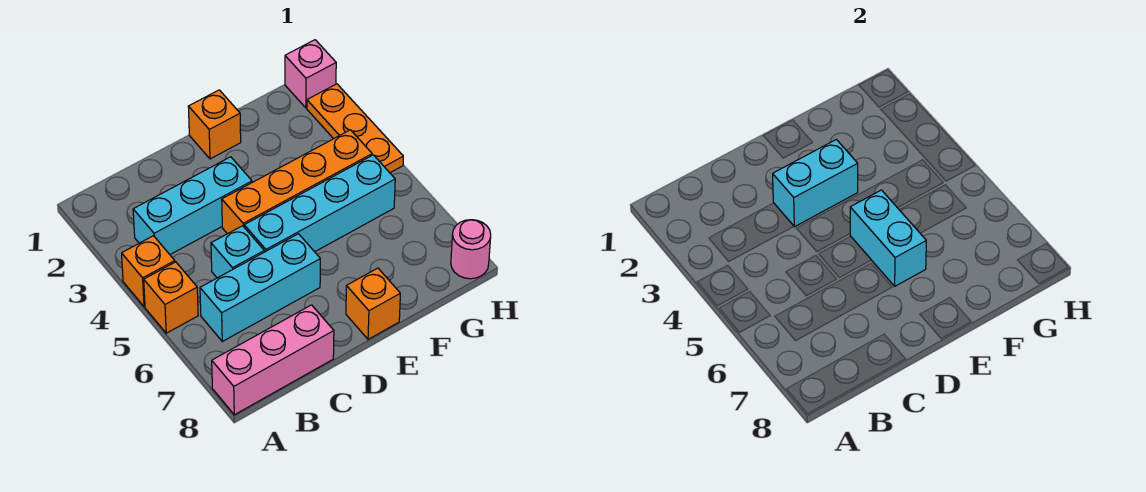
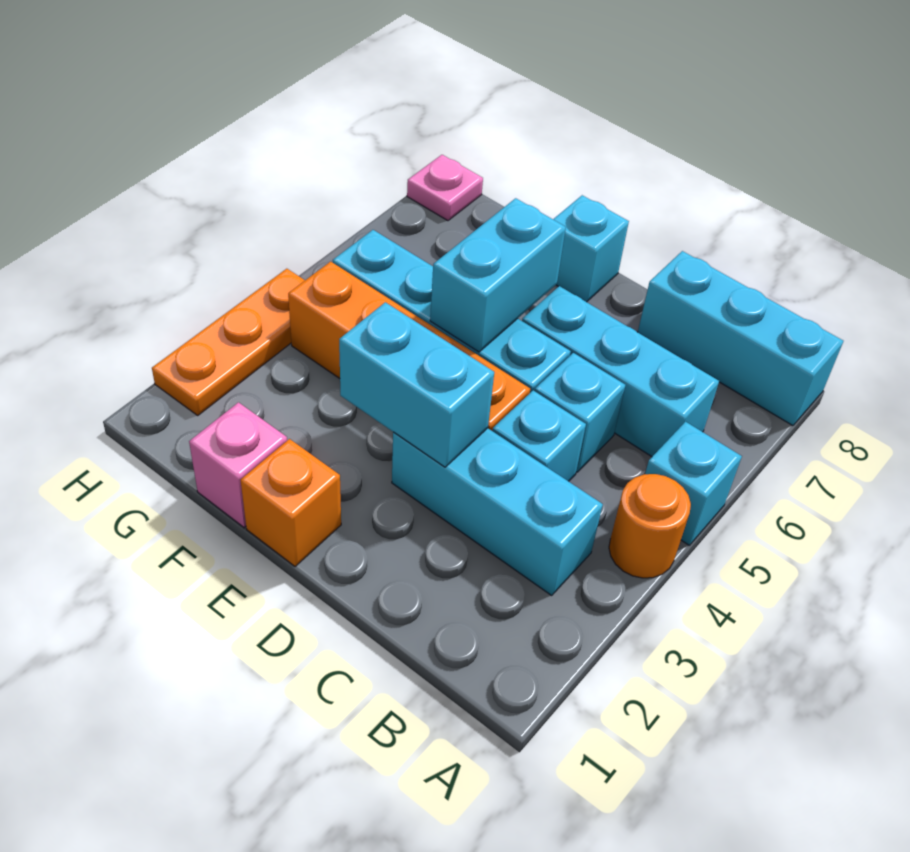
orange brick A4 level 1 -> orange round brick A4 level 1
orange brick A5 level 1 -> cyan brick A5 level 1
pink brick A8:C8 level 1 -> cyan brick A8:C8 level 1
none -> cyan brick C4 level 1
orange brick E8 level 1 -> cyan brick E8 level 1
pink brick H1 level 1 -> pink brick F1 level 1
pink round brick H8 level 1 -> pink plate H8 level 1

